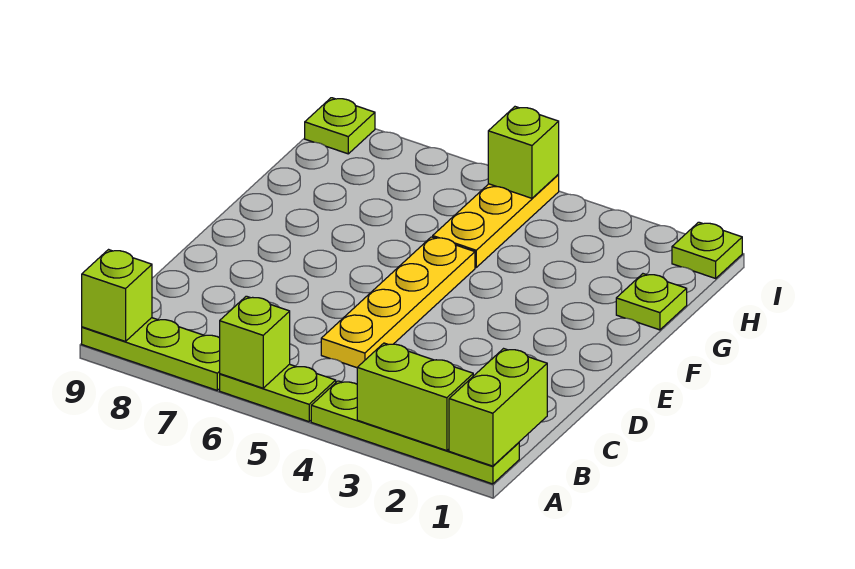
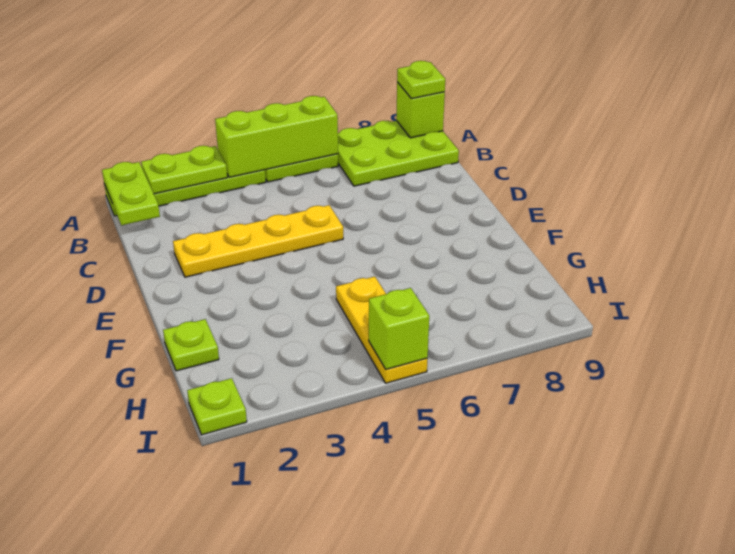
lime brick A1:B1 level 2 -> lime plate A1:B1 level 2
lime brick A2:A3 level 2 -> lime plate A2:A3 level 2
lime brick A6 level 2 -> lime brick A4:A6 level 2
lime plate A7:A9 level 1 -> lime plate A7:B9 level 1
yellow plate C5:F5 level 1 -> yellow plate D2:D5 level 1
lime plate I9 level 1 -> lime plate A9 level 3

